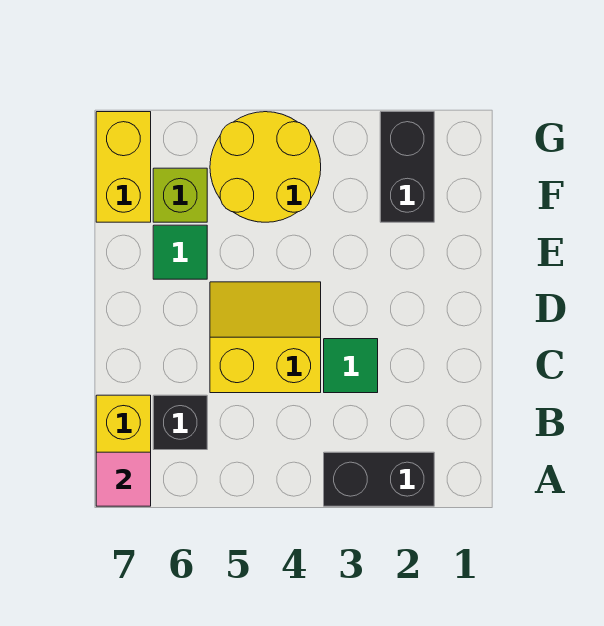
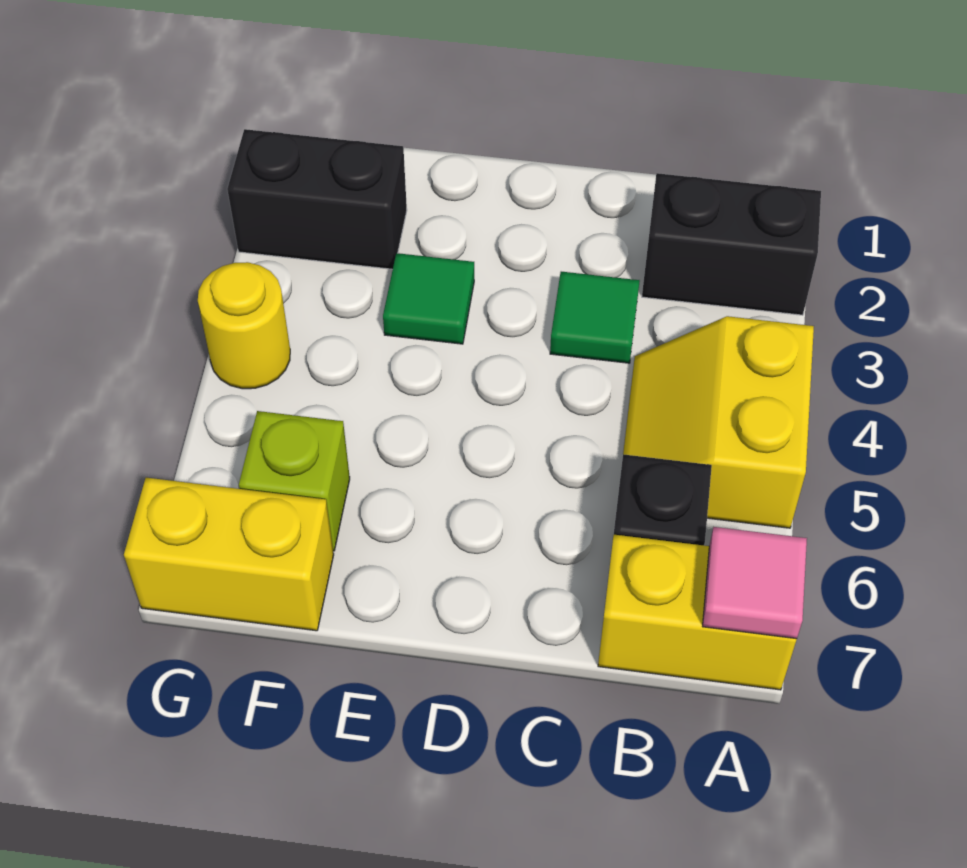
black brick A2:A3 level 1 -> black brick A2:B2 level 1
yellow slope C4:D5 level 1 top C -> yellow slope A4:B5 level 1 top A
green tile E6 level 1 -> green tile E3 level 1
yellow round brick F4:G5 level 1 -> yellow round brick G4 level 1

